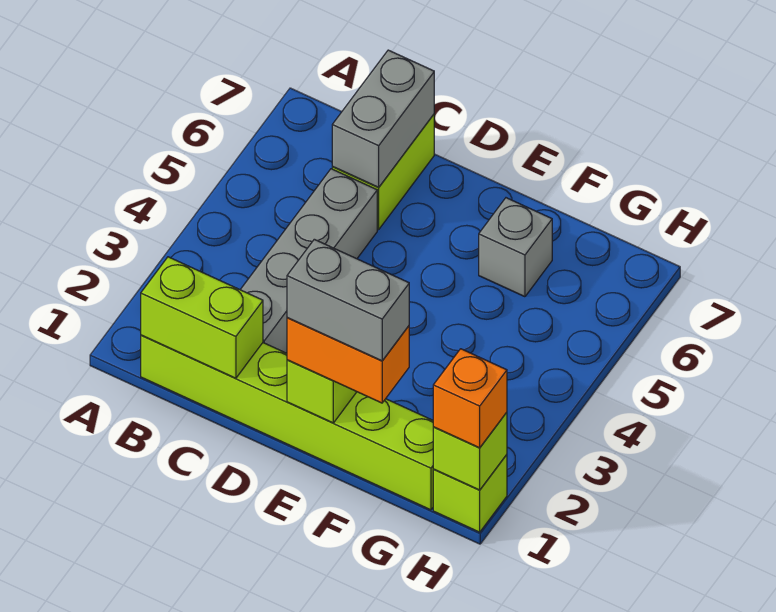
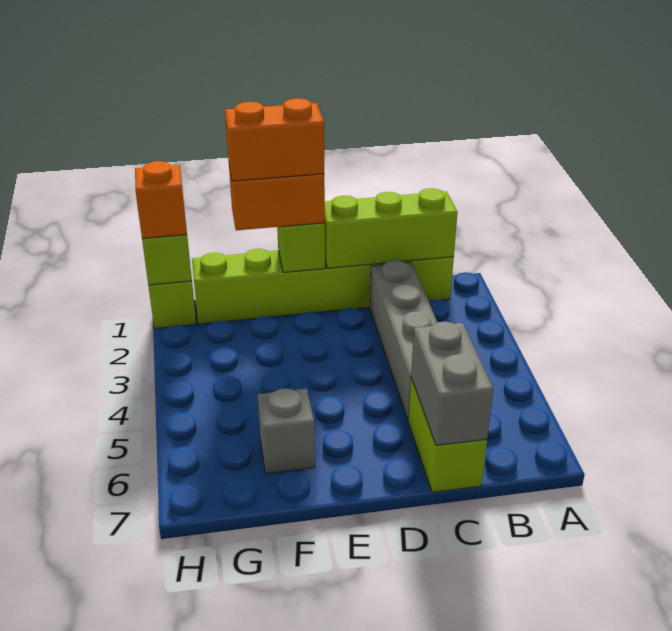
lime brick B1:C1 level 2 -> lime brick B1:D1 level 2
grey brick E1:F1 level 4 -> orange brick E1:F1 level 4

